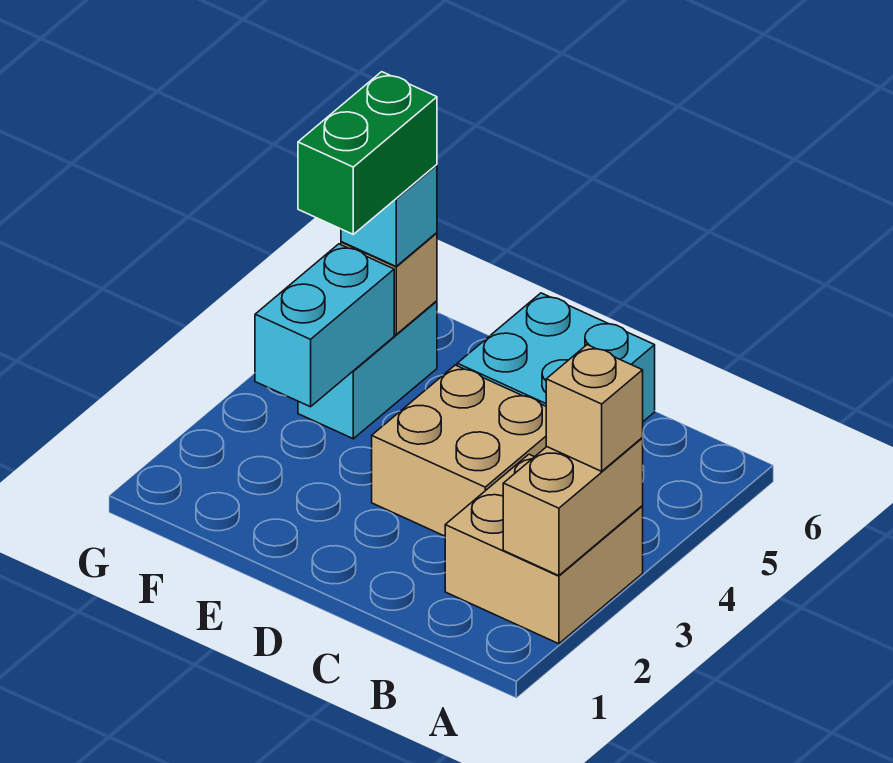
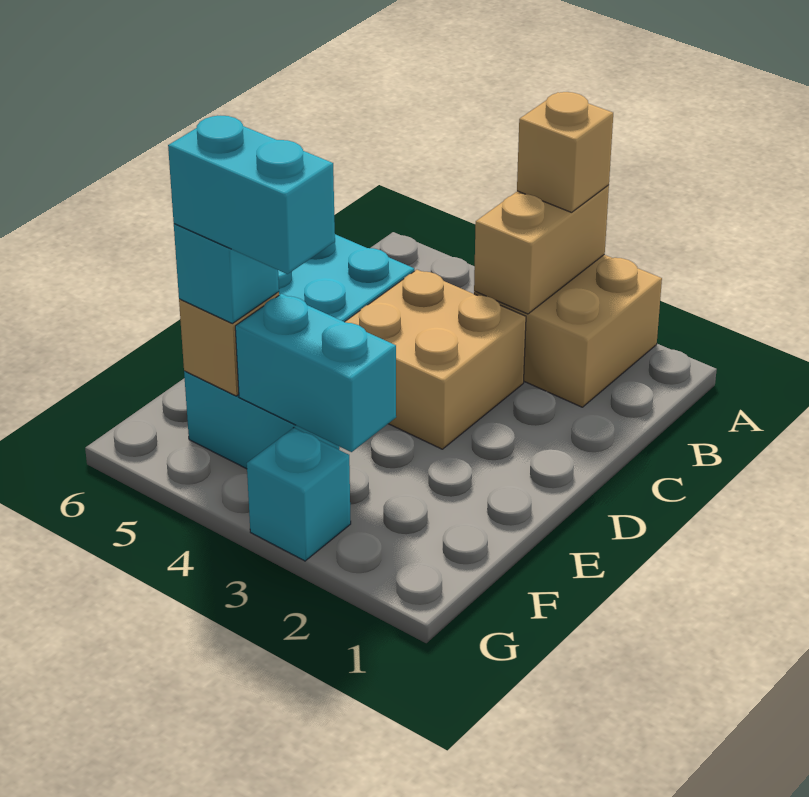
tan brick A2:A3 level 2 -> tan brick A3:B3 level 2
green brick F4:F5 level 4 -> cyan brick F4:F5 level 4
none -> cyan brick G3 level 1

